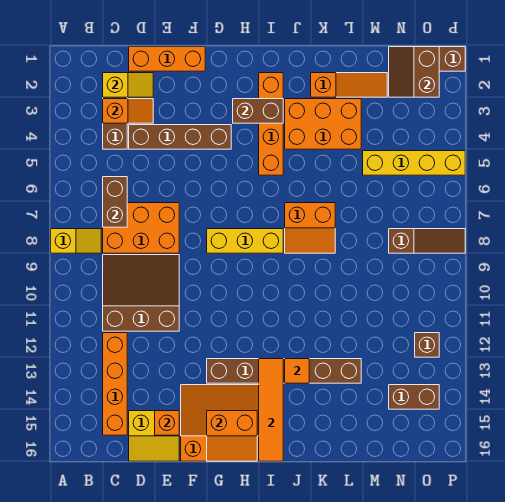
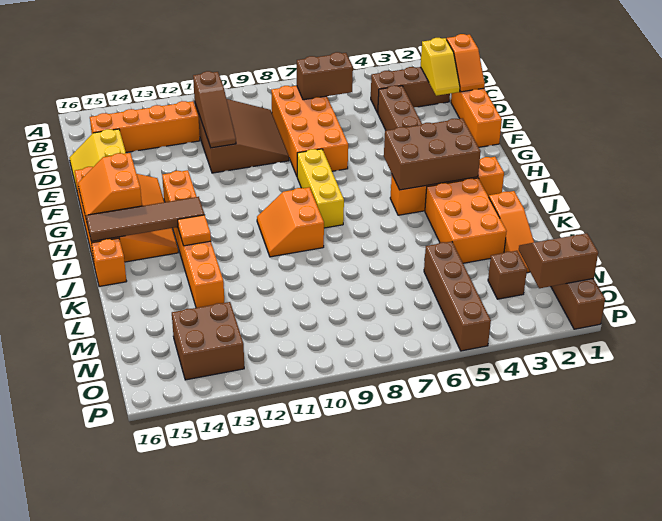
yellow slope A8:B8 level 1 top A -> none
orange slope C3:D3 level 2 top C -> orange slope C1:D1 level 2 top C
orange brick C7:E8 level 1 -> orange brick C7:F8 level 1
orange brick E15 level 2 -> orange brick J16 level 1
brown brick G13:L13 level 1 -> orange brick G13:L13 level 1
brown brick H3:I3 level 2 -> brown brick H3:I5 level 2
orange tile I13:I16 level 2 -> brown tile I13:I16 level 2
orange slope J7:K8 level 1 top 7 -> orange slope I9:J10 level 1 top 9
yellow brick M5:P5 level 1 -> brown brick M5:P5 level 1
brown slope N8:P8 level 1 top N -> brown slope C11:E11 level 2 top C
brown brick N14:O14 level 1 -> brown brick N13:O14 level 1
brown brick O12 level 1 -> brown brick N3 level 1

